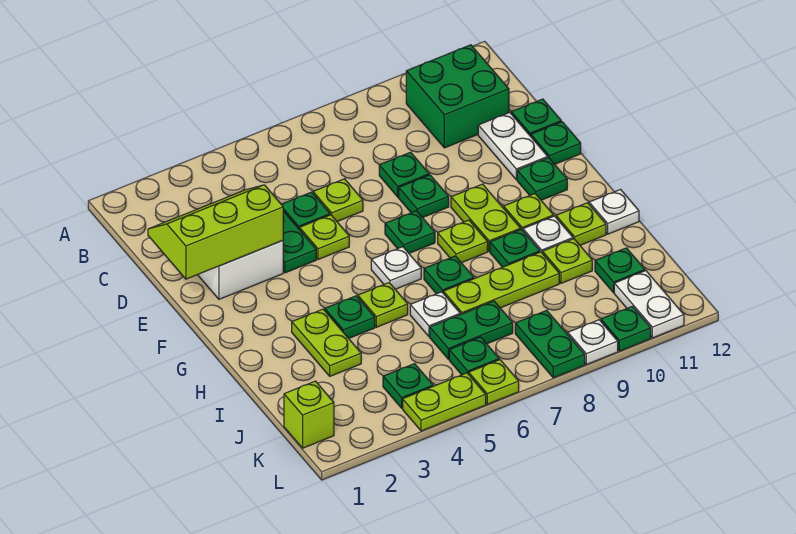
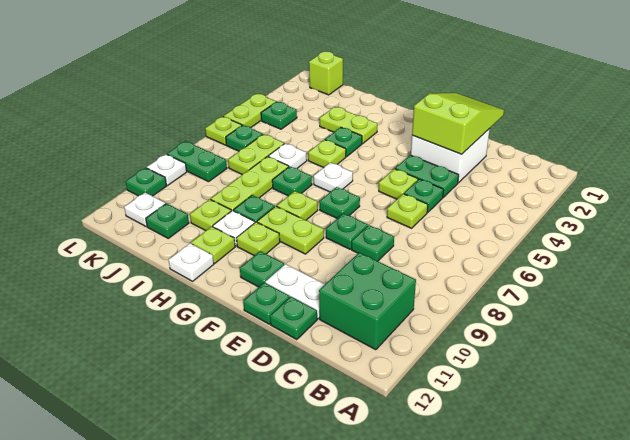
lime slope D1:E3 level 2 top E -> lime slope D1:E3 level 2 top 3
green plate J6:J7 level 1 -> lime plate J6:J7 level 1
white plate K11:L11 level 1 -> white plate K11 level 1

